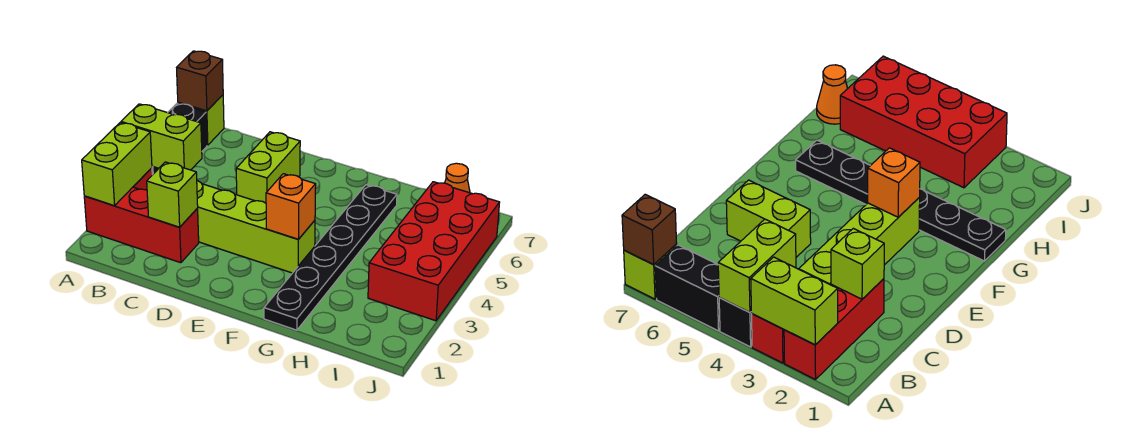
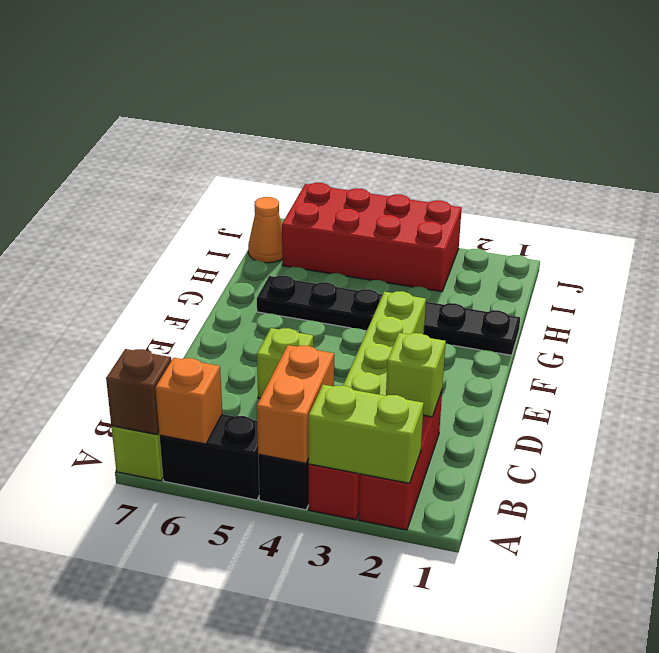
lime brick A4:B4 level 2 -> orange brick A4:B4 level 2
lime brick D5:D6 level 1 -> lime brick D5 level 1
orange brick F3 level 2 -> orange brick A6 level 2

